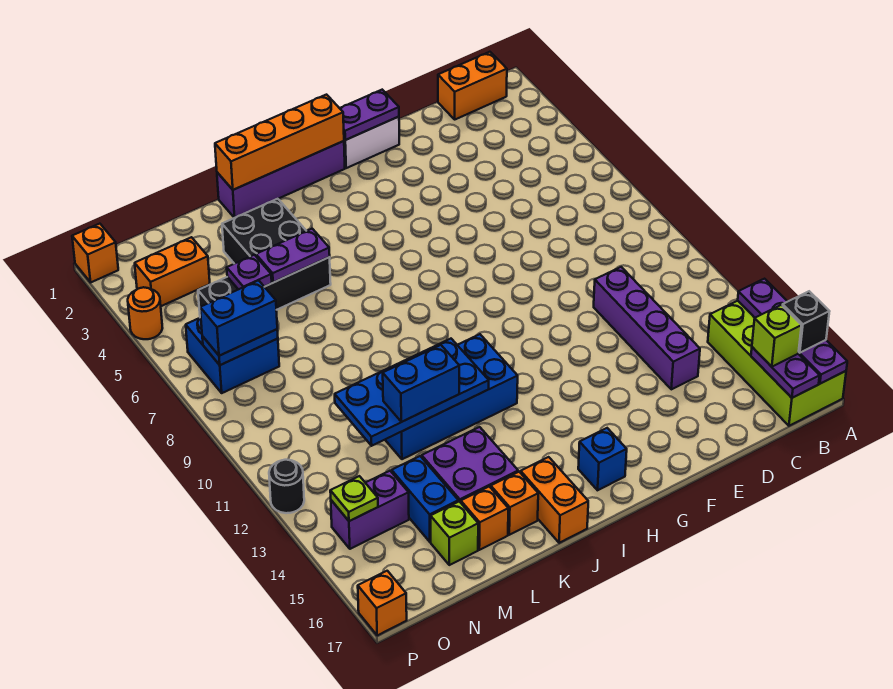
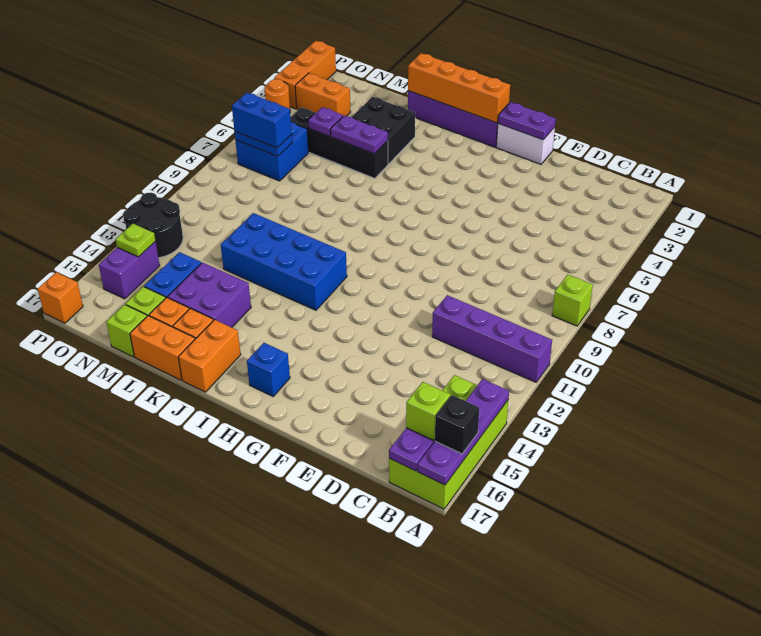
none -> lime brick A8 level 1
orange brick B1:C1 level 1 -> orange brick K17:L17 level 1
purple brick D11:D14 level 1 -> purple brick A11:D11 level 1
blue plate J11:M12 level 2 -> none
blue brick K12:L12 level 3 -> none
none -> lime brick M17 level 1
purple brick N14:O14 level 1 -> purple brick O14:O15 level 1
orange brick P1 level 1 -> orange brick P1:P3 level 1
black round brick P12 level 1 -> black round brick O12:P13 level 1

